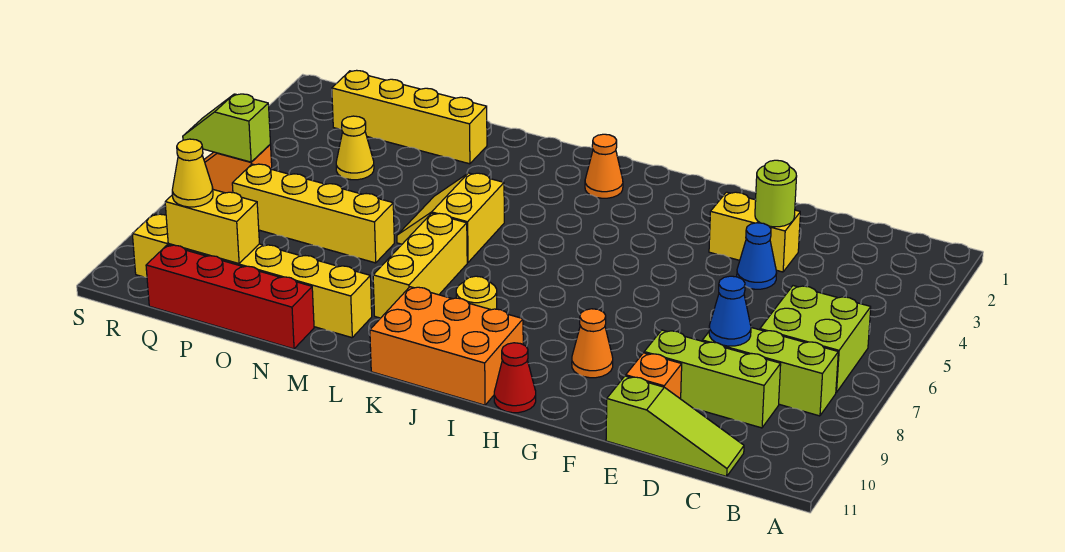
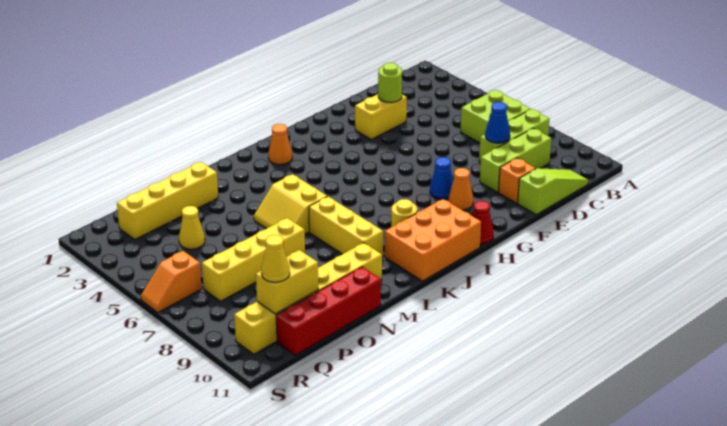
blue cone E4 level 1 -> blue cone G8 level 1
lime slope R6:S6 level 2 top R -> none

